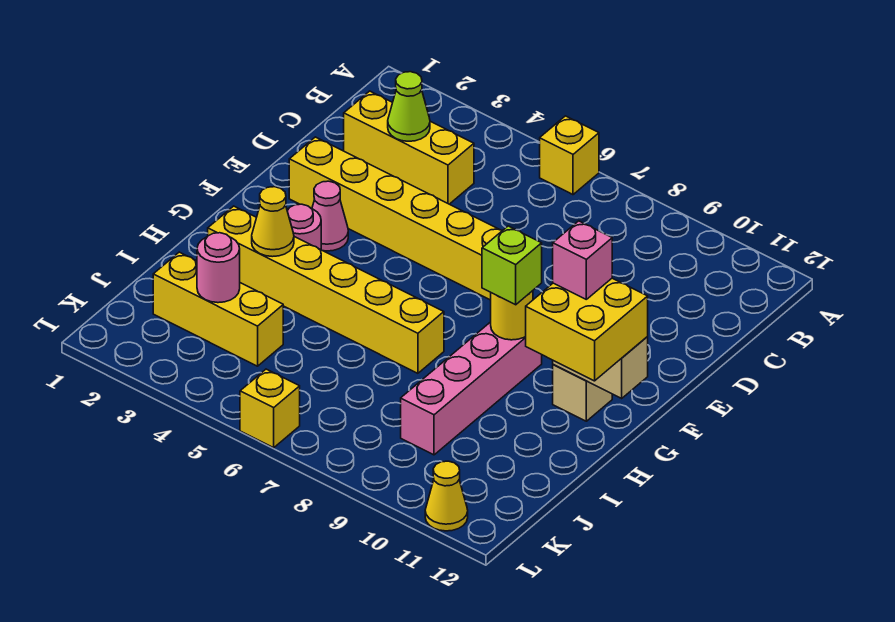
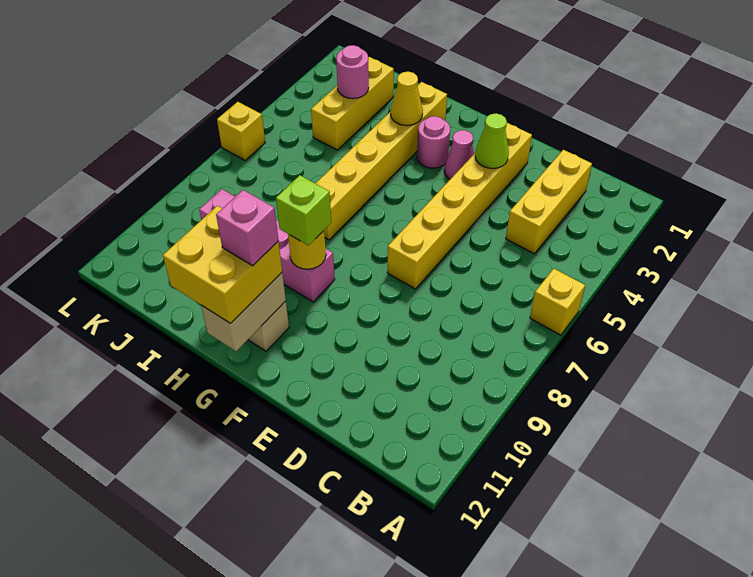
lime cone C3 level 2 -> lime cone E3 level 2
yellow cone L11 level 1 -> none

